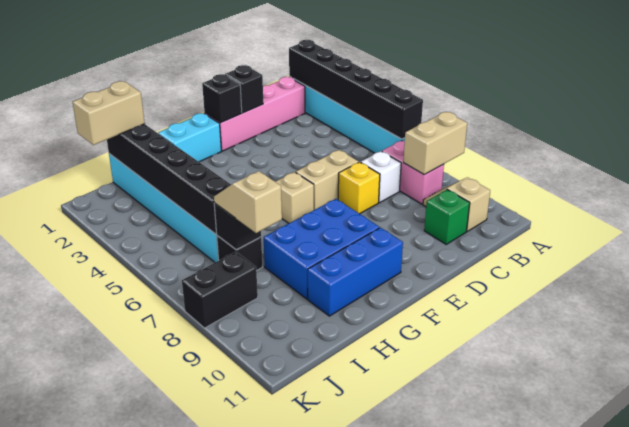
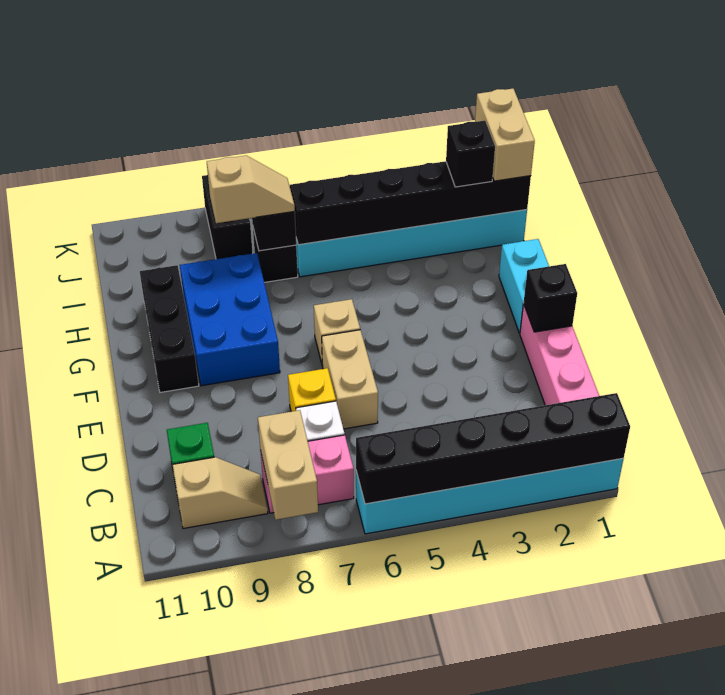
black brick D1 level 2 -> black brick I2 level 3
blue brick F10:H10 level 1 -> black brick F10:H10 level 1

